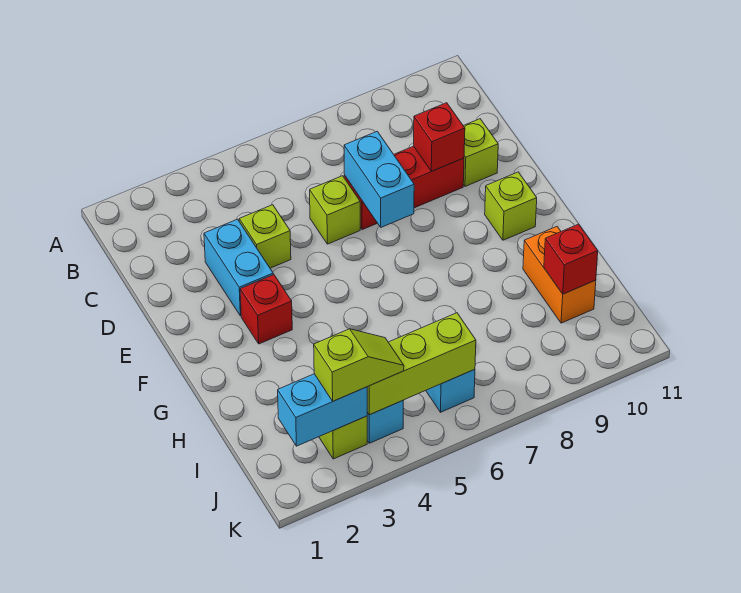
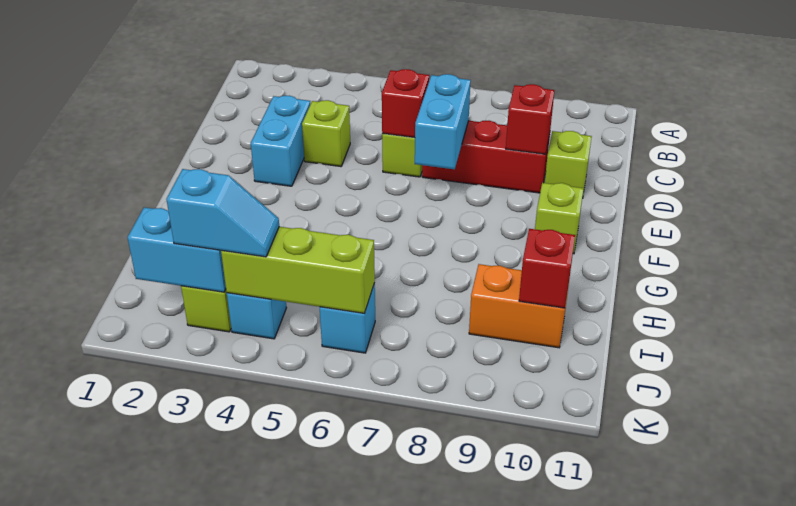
red brick F3 level 1 -> red brick D6 level 2
orange brick H10:I10 level 1 -> orange brick I9:I10 level 1
lime slope J3:J4 level 3 top 3 -> cyan slope J3:J4 level 3 top 3

